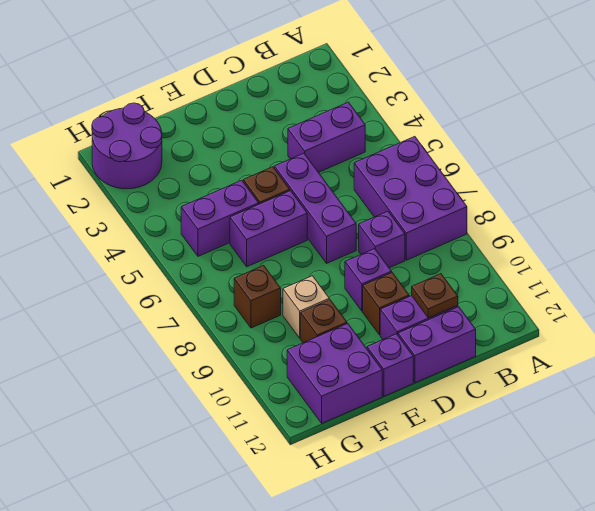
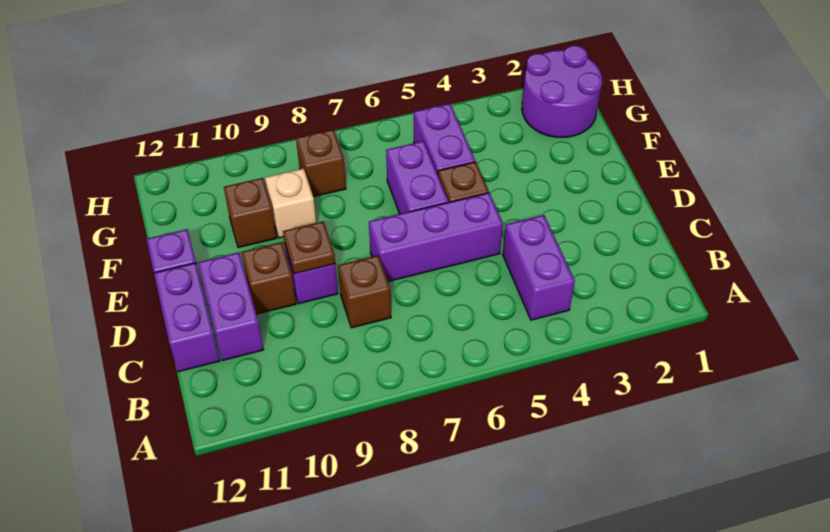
purple brick A6:B8 level 1 -> none
purple brick C8 level 1 -> brown brick C8 level 1
brown plate C11 level 2 -> brown plate D9 level 2
purple brick F11:G12 level 1 -> none

